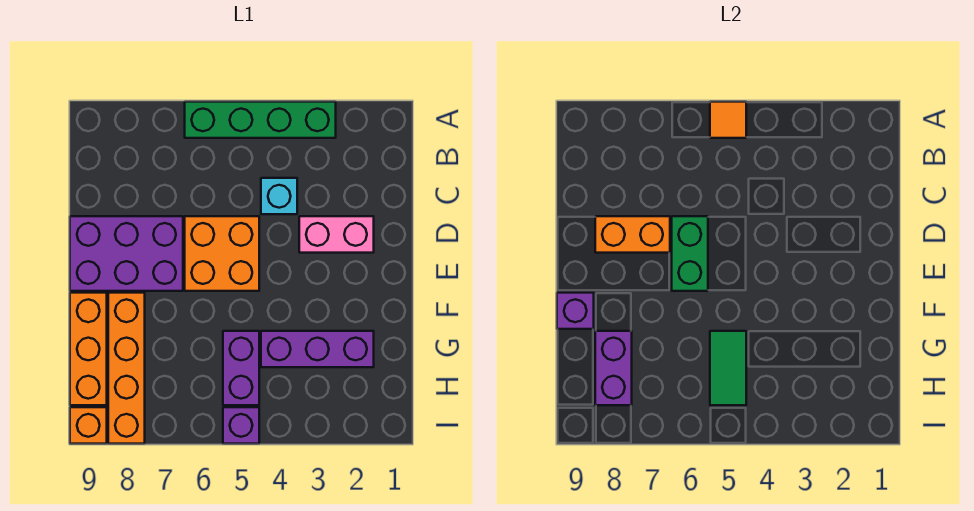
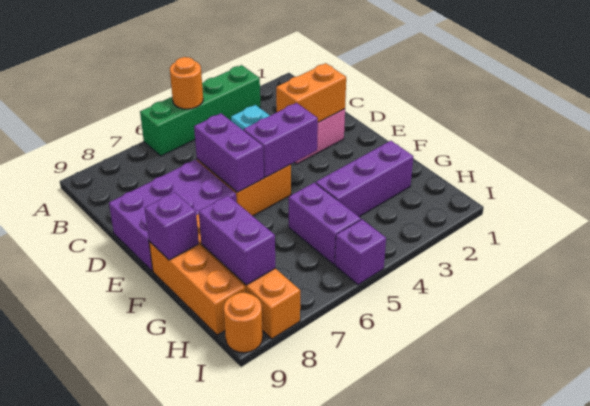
orange tile A5 level 2 -> orange round brick A5 level 2
green brick D6:E6 level 2 -> purple brick D6:E6 level 2
orange brick D7:D8 level 2 -> orange brick D2:D3 level 2
none -> purple brick E4:E5 level 2
green tile G5:H5 level 2 -> none
orange brick I9 level 1 -> orange round brick I9 level 1

